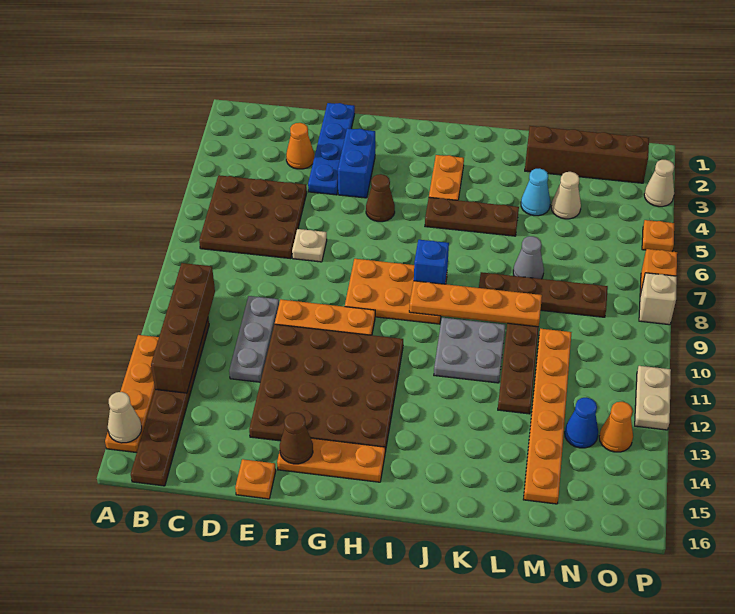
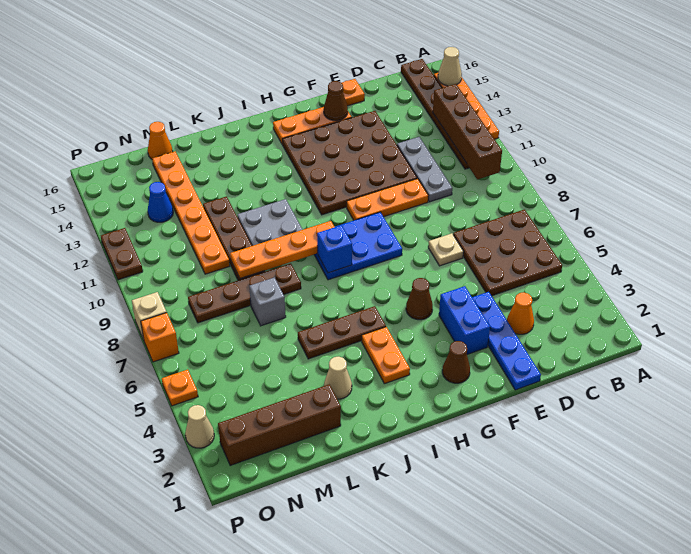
none -> brown cone G2 level 1
orange plate G8:I9 level 1 -> blue plate G8:I9 level 1
cyan cone L4 level 1 -> none
grey cone L7 level 1 -> grey brick L7 level 1
tan cone M4 level 1 -> tan cone K3 level 1
orange cone O13 level 1 -> orange cone M16 level 1
tan plate P11:P12 level 1 -> brown plate P11:P12 level 1

